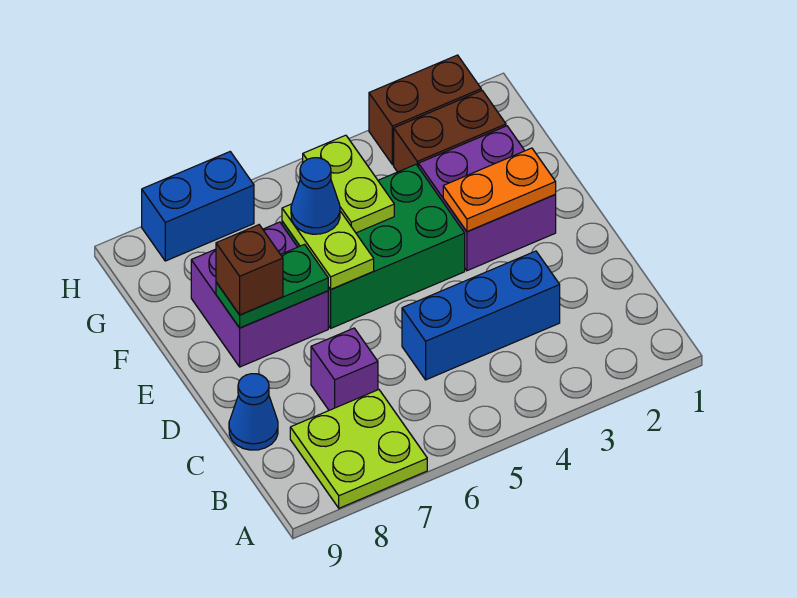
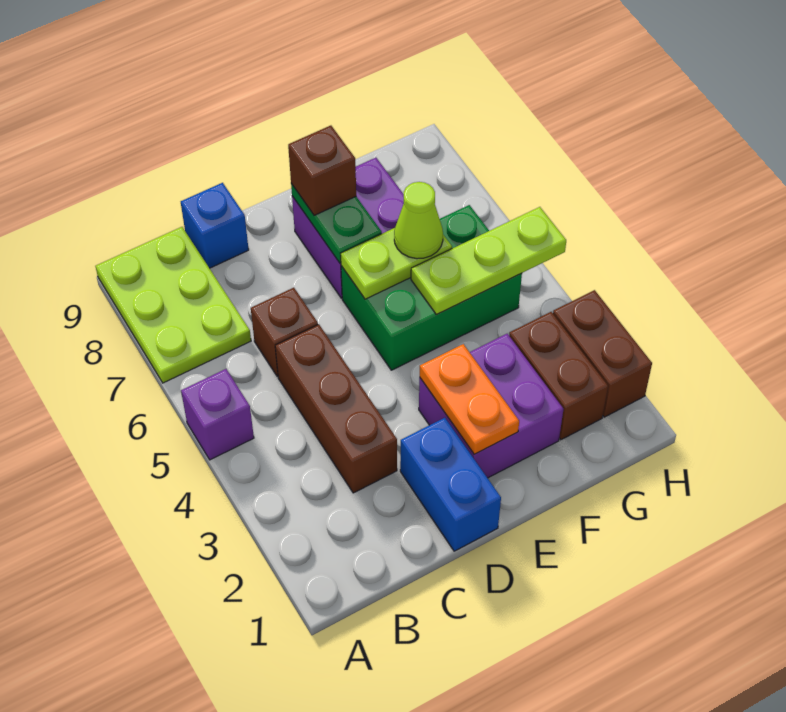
lime plate A7:B8 level 1 -> lime plate A7:B9 level 1
blue brick C3:C5 level 1 -> brown brick C3:C5 level 1
none -> brown brick C6 level 1
purple brick C7 level 1 -> purple brick A5 level 1
blue cone C9 level 1 -> blue brick C9 level 1
green brick E4:F6 level 1 -> green brick E5:G6 level 1
lime plate F5:G5 level 2 -> lime plate F5:H5 level 2
blue cone F6 level 3 -> lime cone F6 level 3
blue brick H7:H8 level 1 -> blue brick D1:D2 level 1

